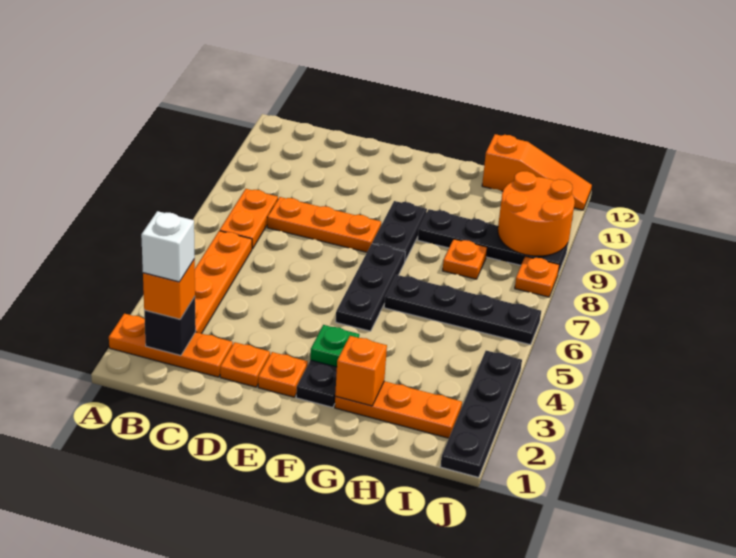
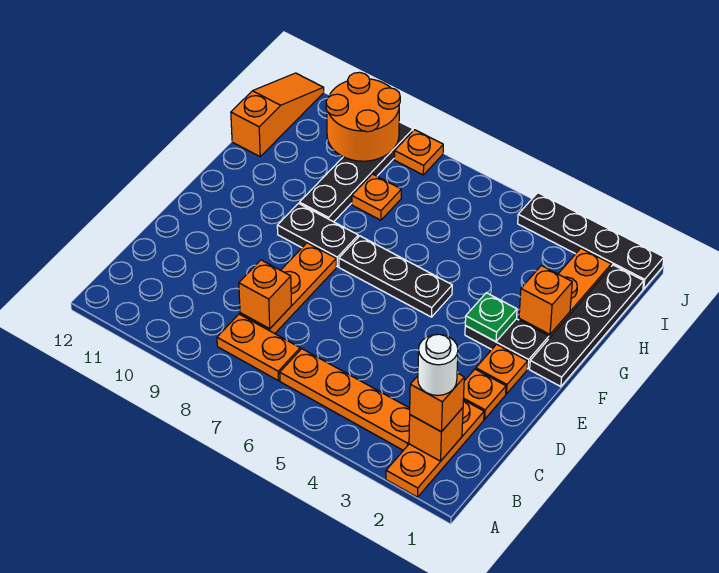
black brick B2 level 2 -> orange brick B2 level 2
white brick B2 level 4 -> white round brick B2 level 4
none -> orange brick C8 level 2
black plate G6:J6 level 1 -> black plate F1:I1 level 1

